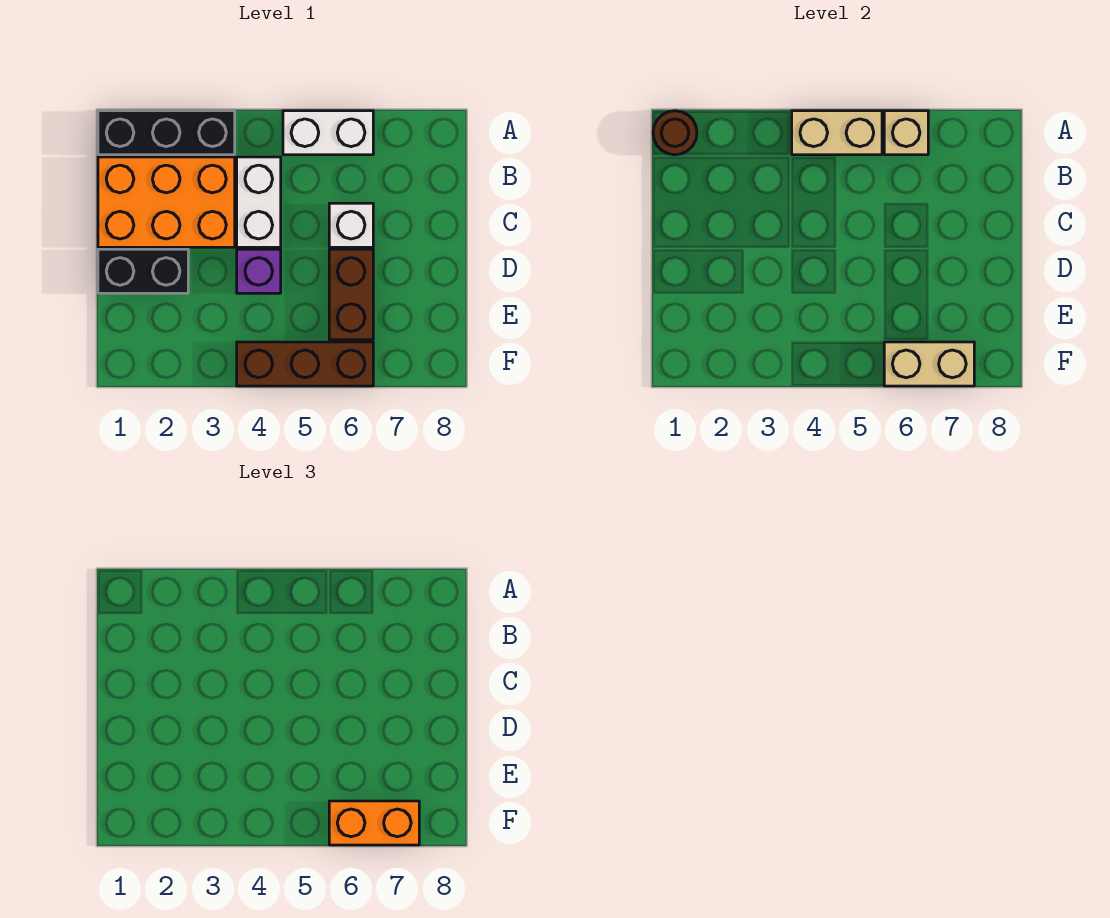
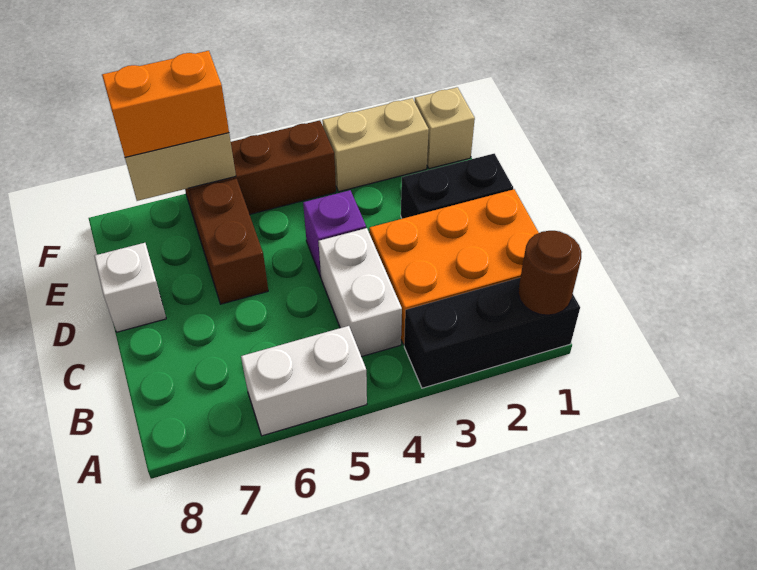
tan brick A4:A5 level 2 -> tan brick F2:F3 level 1
tan brick A6 level 2 -> tan brick F1 level 1
white brick C6 level 1 -> white brick D8 level 1

